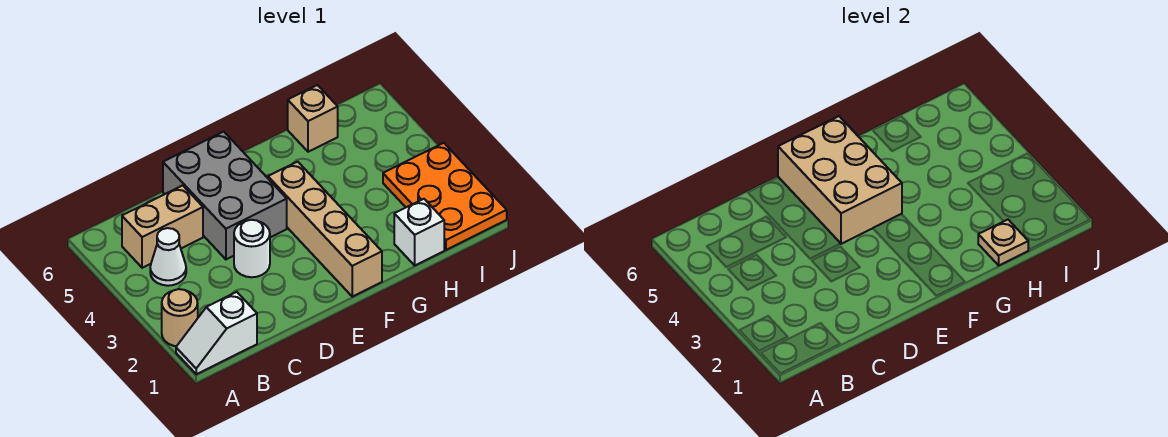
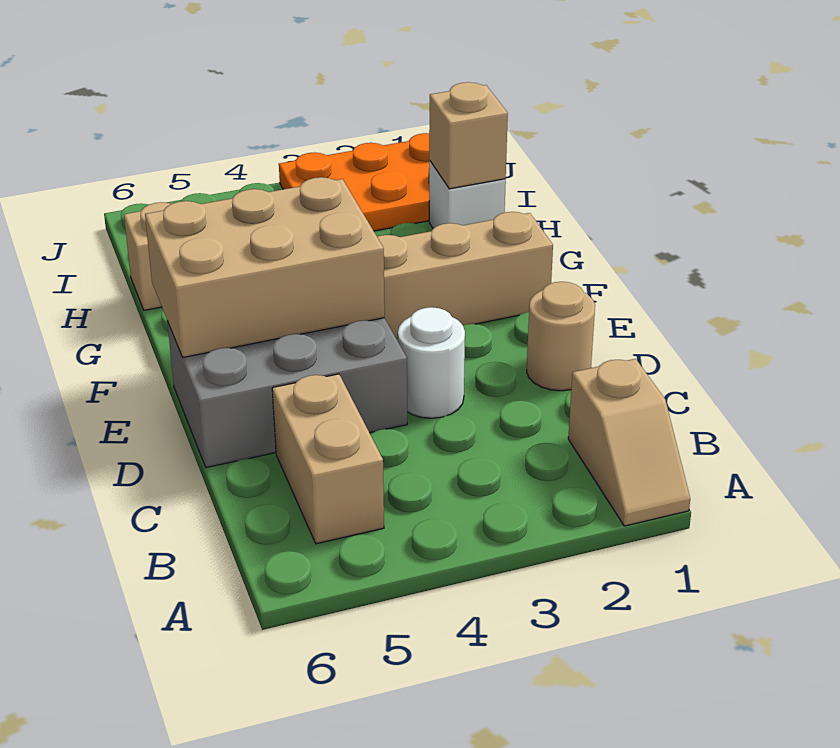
white slope A1:B1 level 1 top B -> tan slope A1:B1 level 1 top B
tan round brick A2 level 1 -> tan round brick D1 level 1
white cone B4 level 1 -> none
tan plate H1 level 2 -> tan brick H1 level 2

